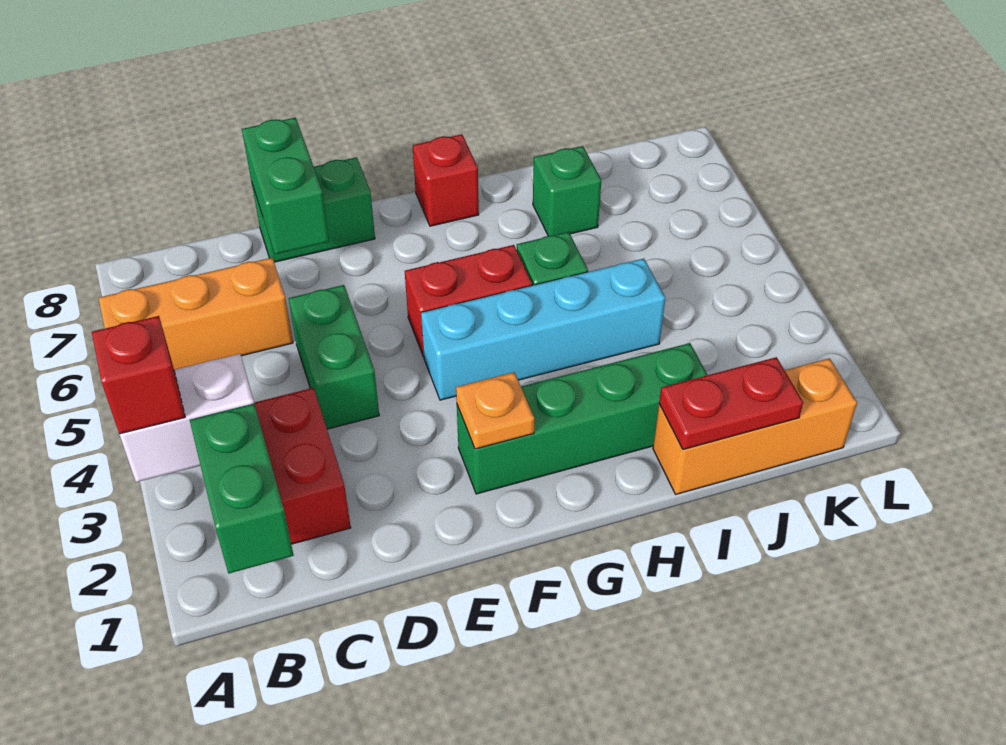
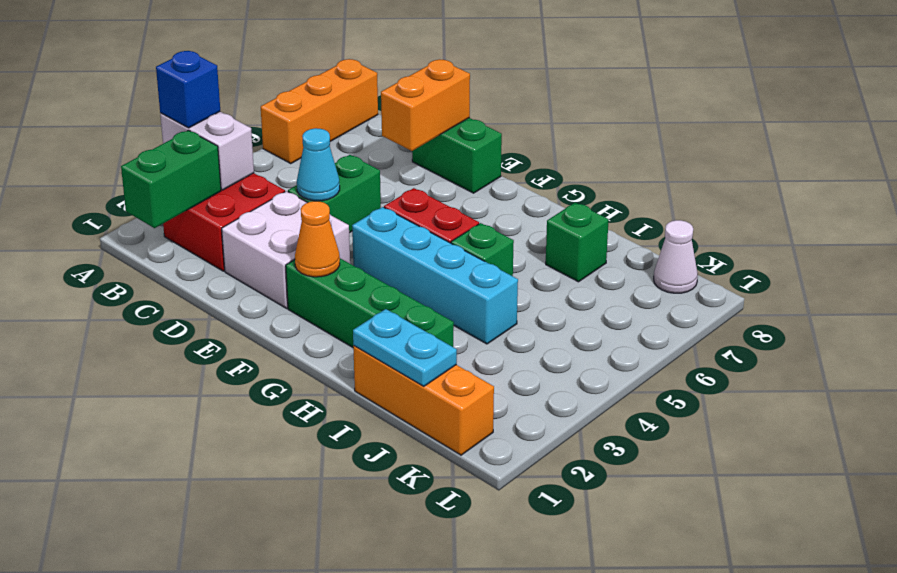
red brick A3 level 3 -> blue brick A3 level 3
orange brick A6:C6 level 1 -> orange brick A6:A8 level 1
none -> white brick D2:E3 level 1
none -> cyan cone D4 level 2
green brick D7:D8 level 2 -> orange brick D7:D8 level 2
orange plate F2 level 2 -> orange cone F2 level 2
red brick G8 level 1 -> none
red plate I1:J1 level 2 -> cyan plate I1:J1 level 2
none -> white cone K8 level 1

